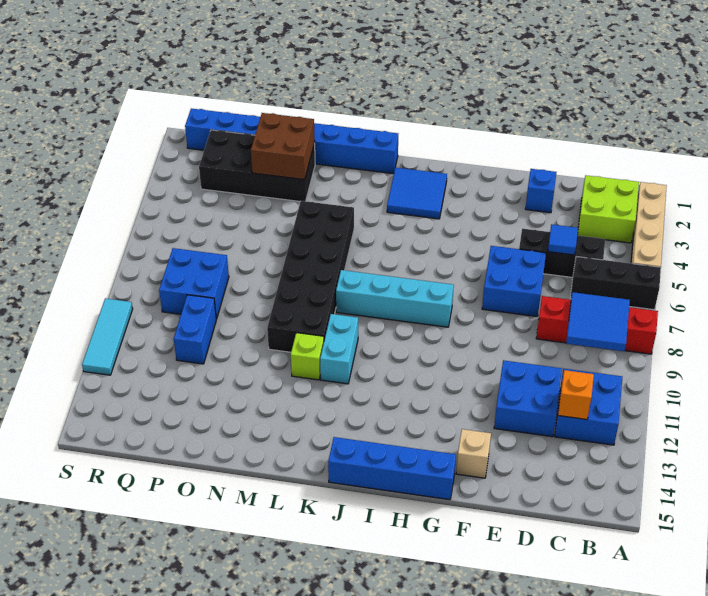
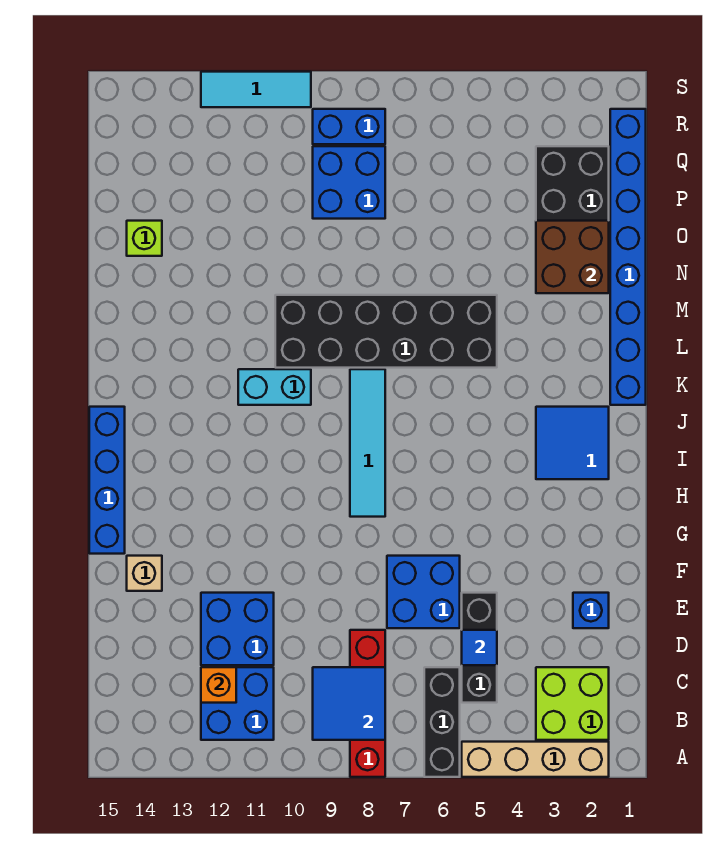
cyan brick H8:K8 level 1 -> cyan tile H8:K8 level 1
lime brick L11 level 1 -> lime brick O14 level 1
blue brick P10:P11 level 1 -> blue brick R8:R9 level 1

